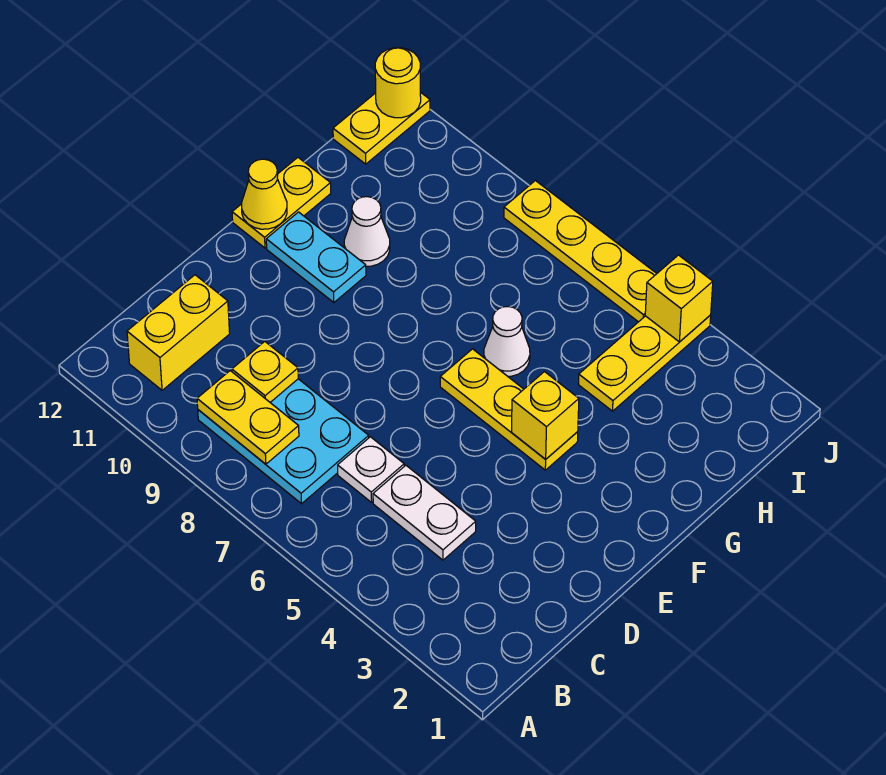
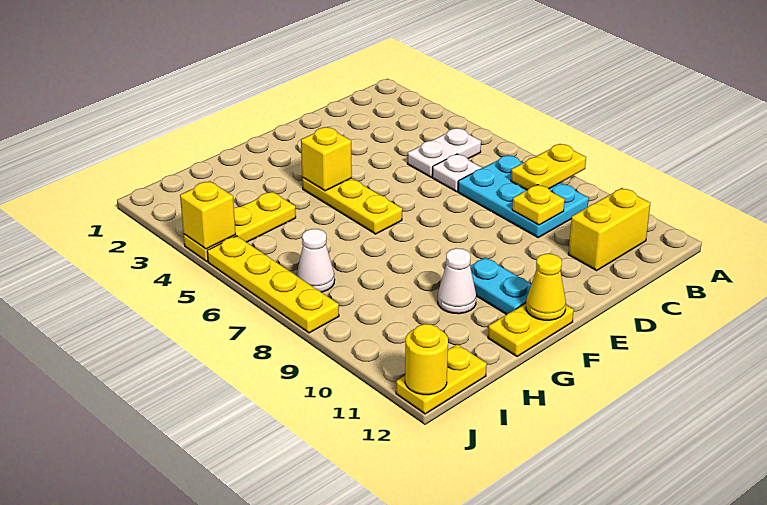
yellow plate B8:B9 level 2 -> yellow plate A8:B8 level 2
white plate C4:C5 level 1 -> white plate B5:C5 level 1
white cone G6 level 1 -> white cone I7 level 1

